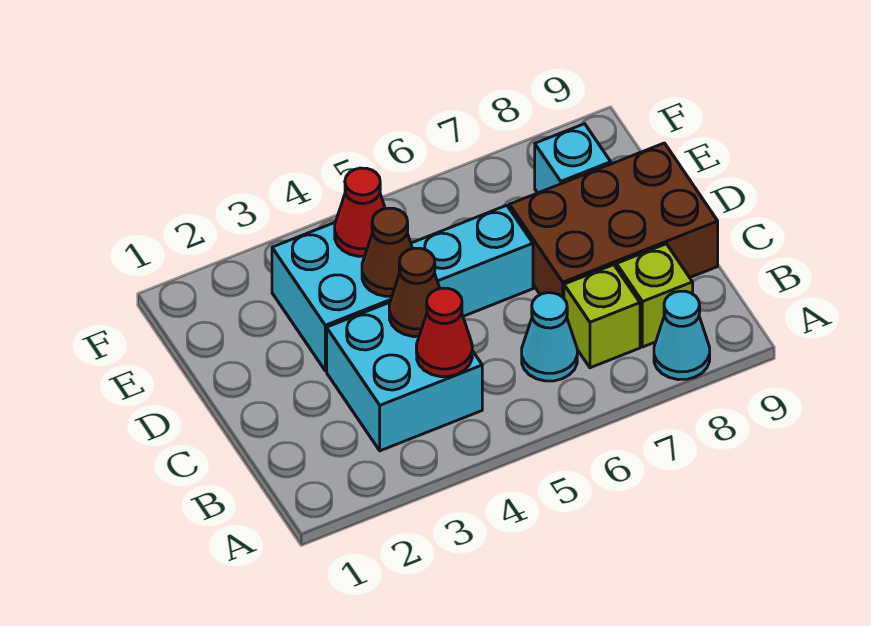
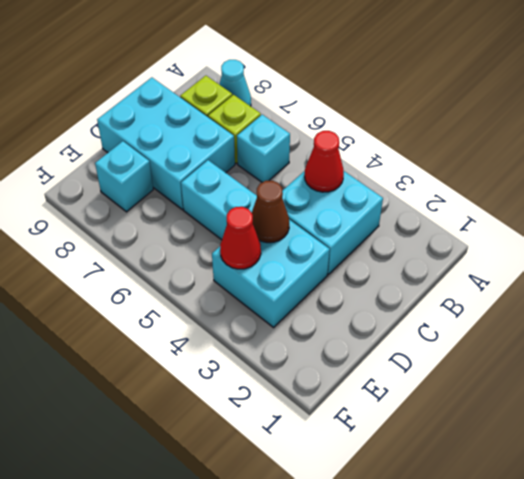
cyan cone B6 level 1 -> cyan brick B6 level 1
brown cone C4 level 2 -> none
brown brick C7:D9 level 1 -> cyan brick C7:D9 level 1

